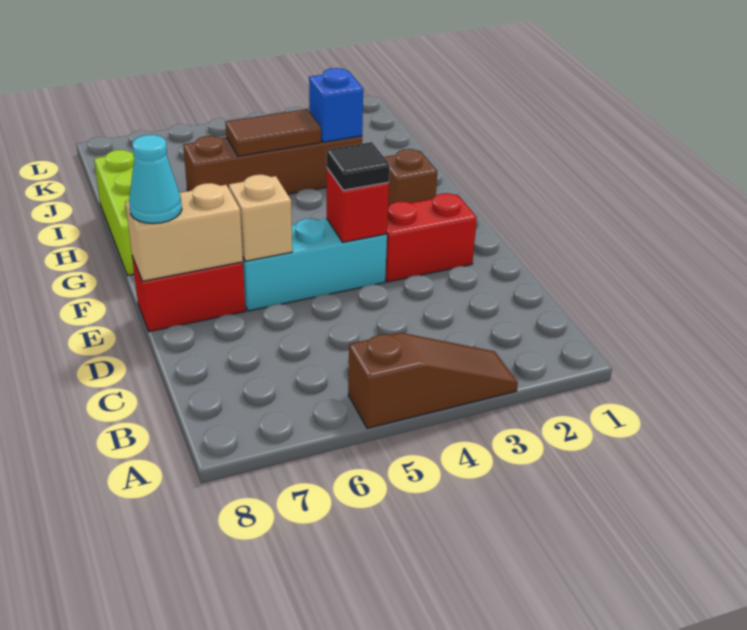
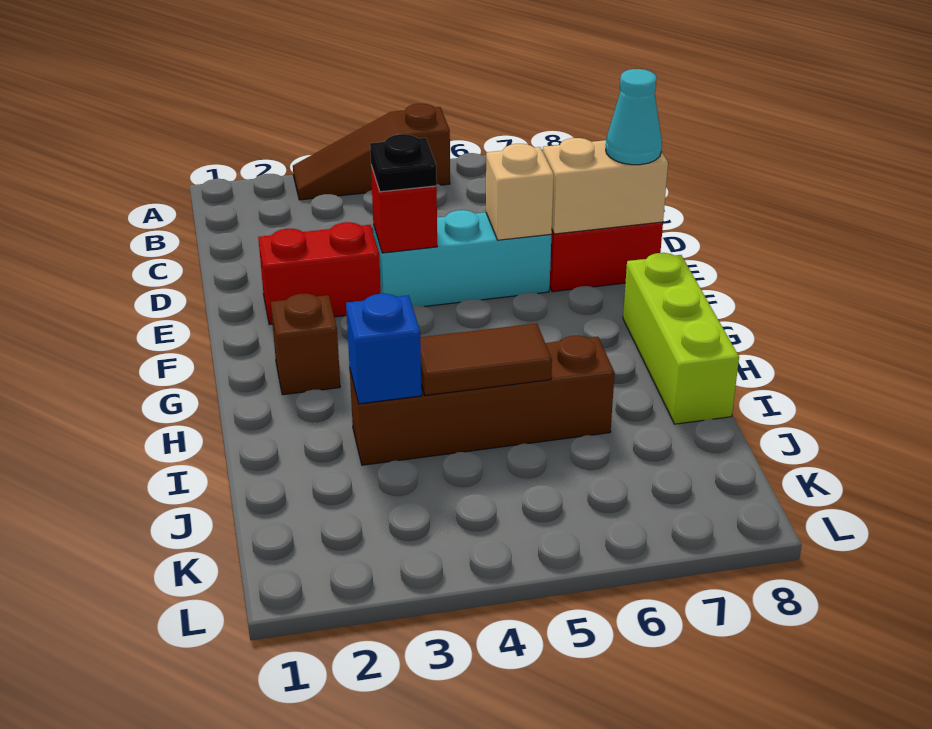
black tile E4 level 3 -> black plate E4 level 3

